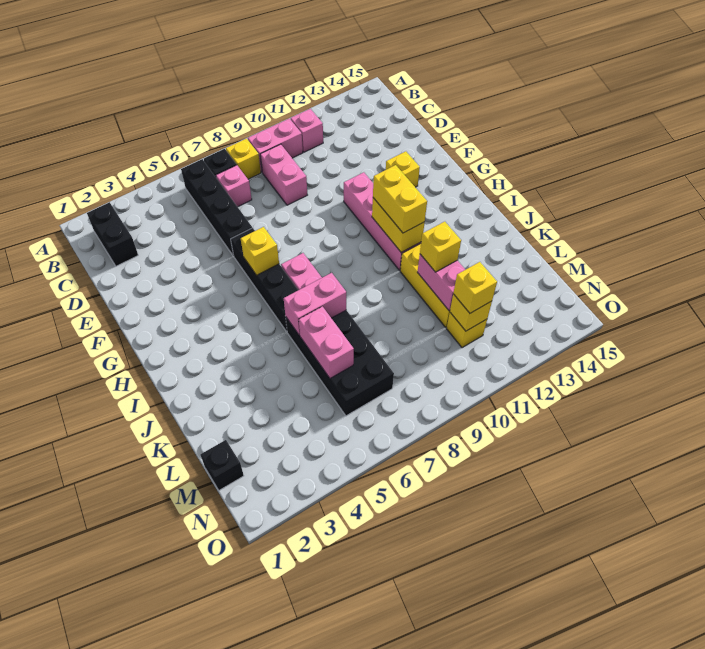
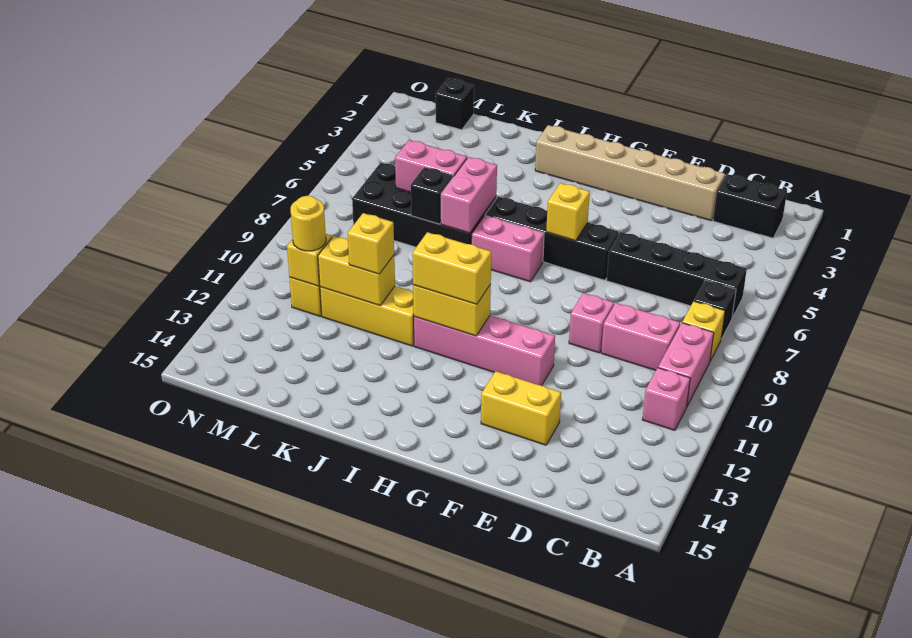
pink brick C7 level 1 -> pink brick E9 level 1
none -> tan brick D2:I2 level 1
yellow brick F13 level 1 -> yellow brick E13:F13 level 1
none -> black brick K7 level 2
pink brick K11:L11 level 2 -> yellow brick K11:L11 level 2
yellow brick M11 level 3 -> yellow round brick M11 level 3

